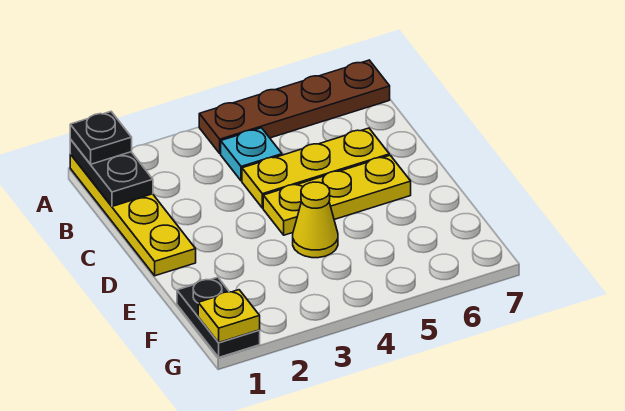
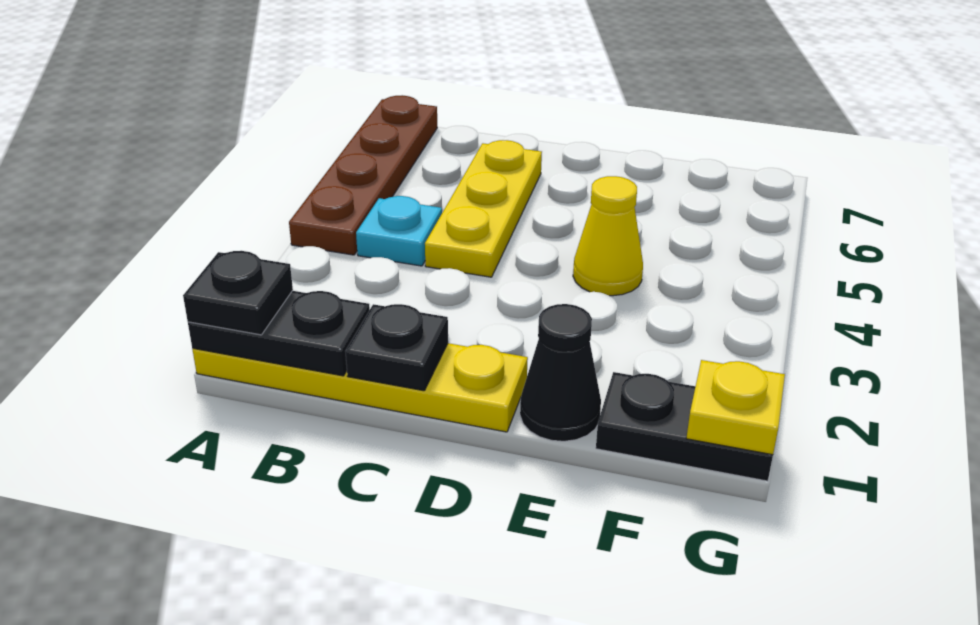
none -> black plate C1 level 2
yellow plate D4:D6 level 1 -> none
none -> black cone E1 level 1

